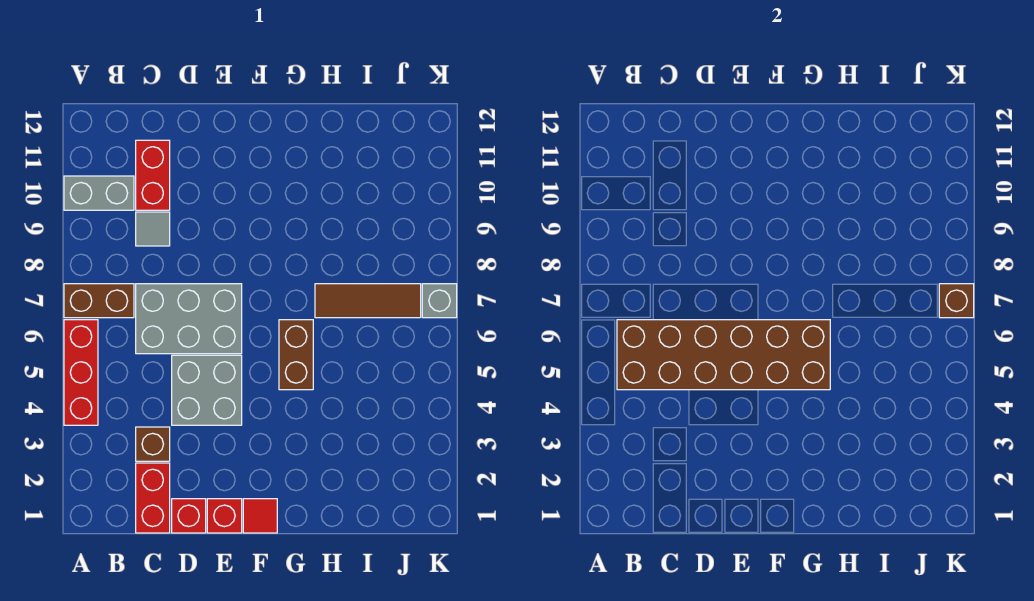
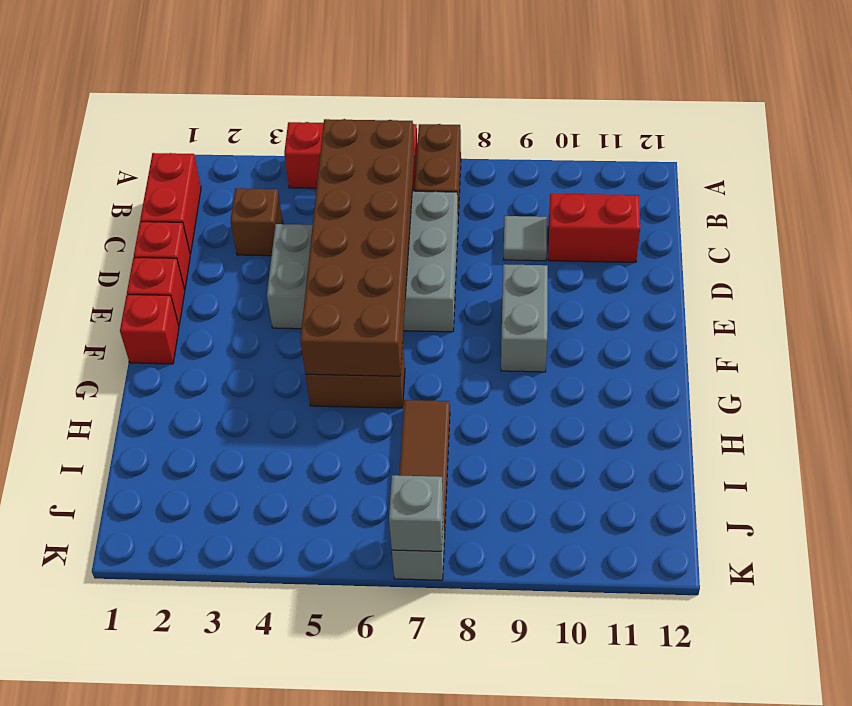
grey brick A10:B10 level 1 -> grey brick E9:F9 level 1
red brick C1:C2 level 1 -> red brick B1:C1 level 1
red tile F1 level 1 -> red brick F1 level 1
brown brick K7 level 2 -> grey brick K7 level 2

